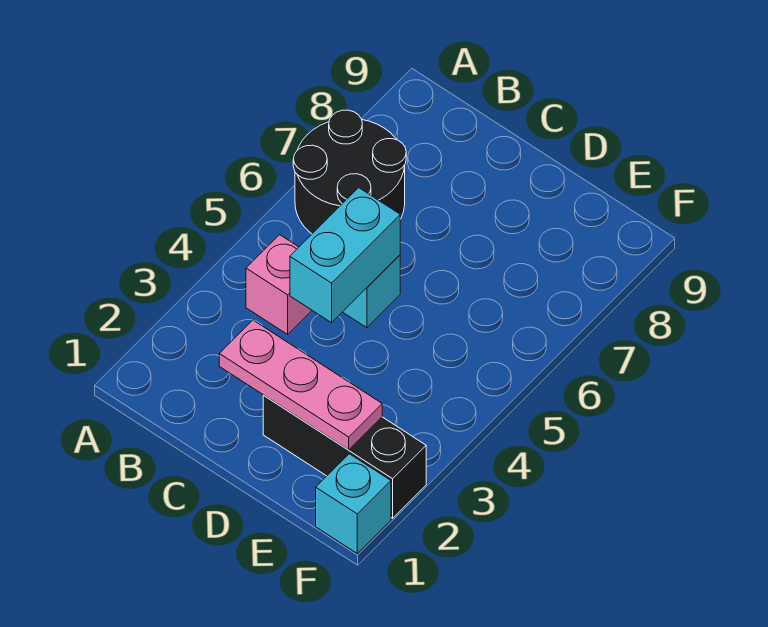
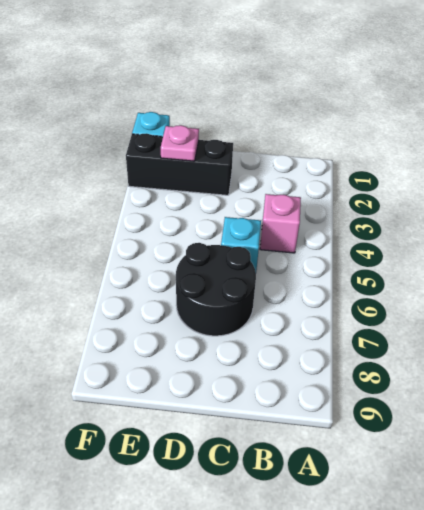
black round brick A6:B7 level 1 -> black round brick C6:D7 level 1
pink plate C2:E2 level 2 -> pink plate E2 level 2
cyan brick C4:C5 level 2 -> none

